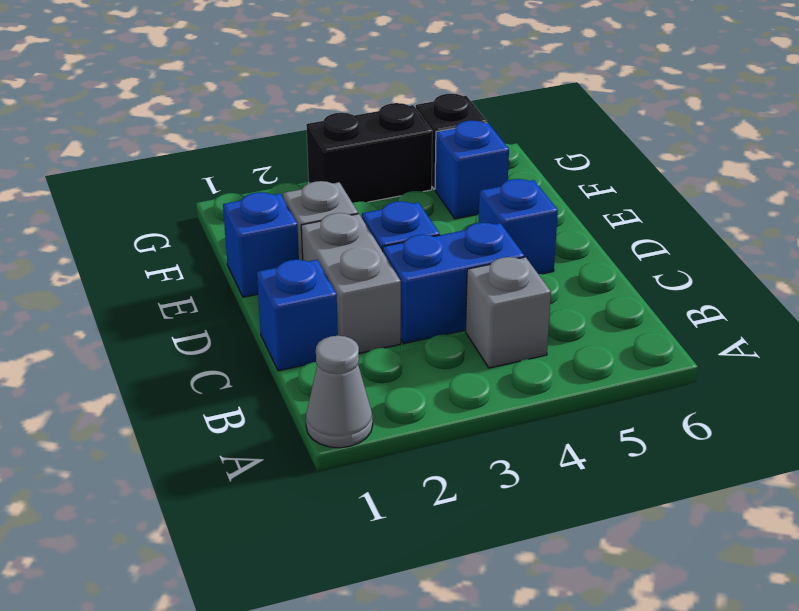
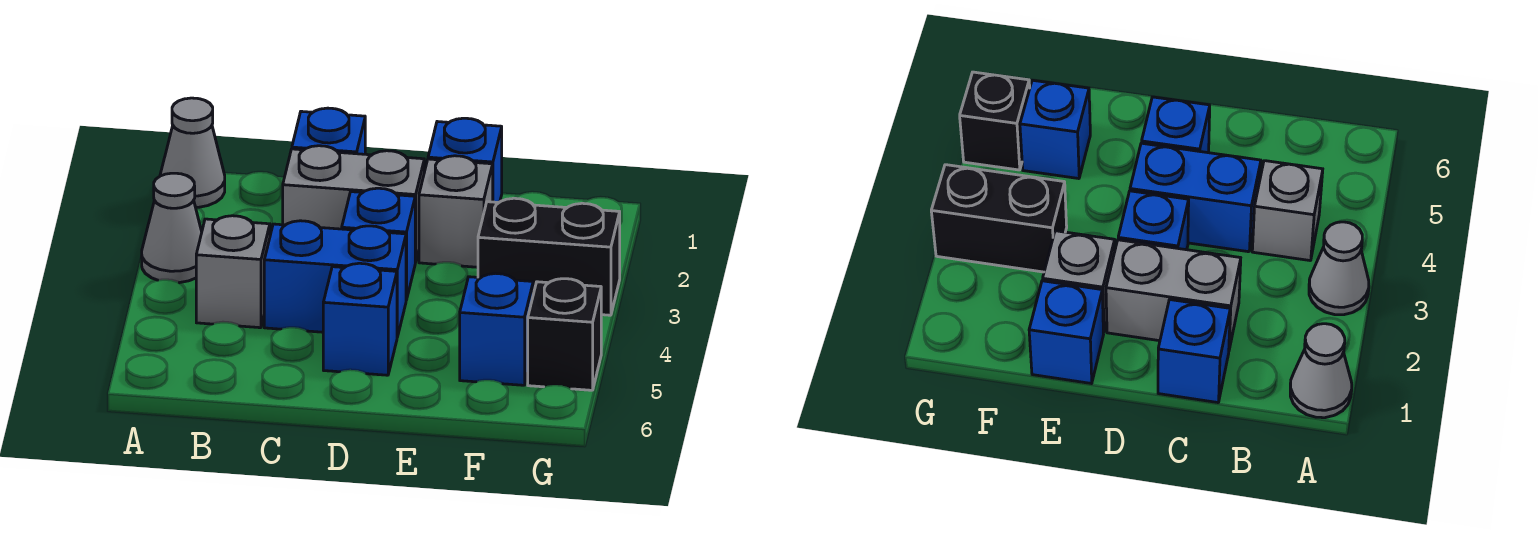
none -> grey cone A3 level 1
blue brick C3:C4 level 1 -> blue brick C4:D4 level 1
black brick G3:G4 level 1 -> black brick F3:G3 level 1

